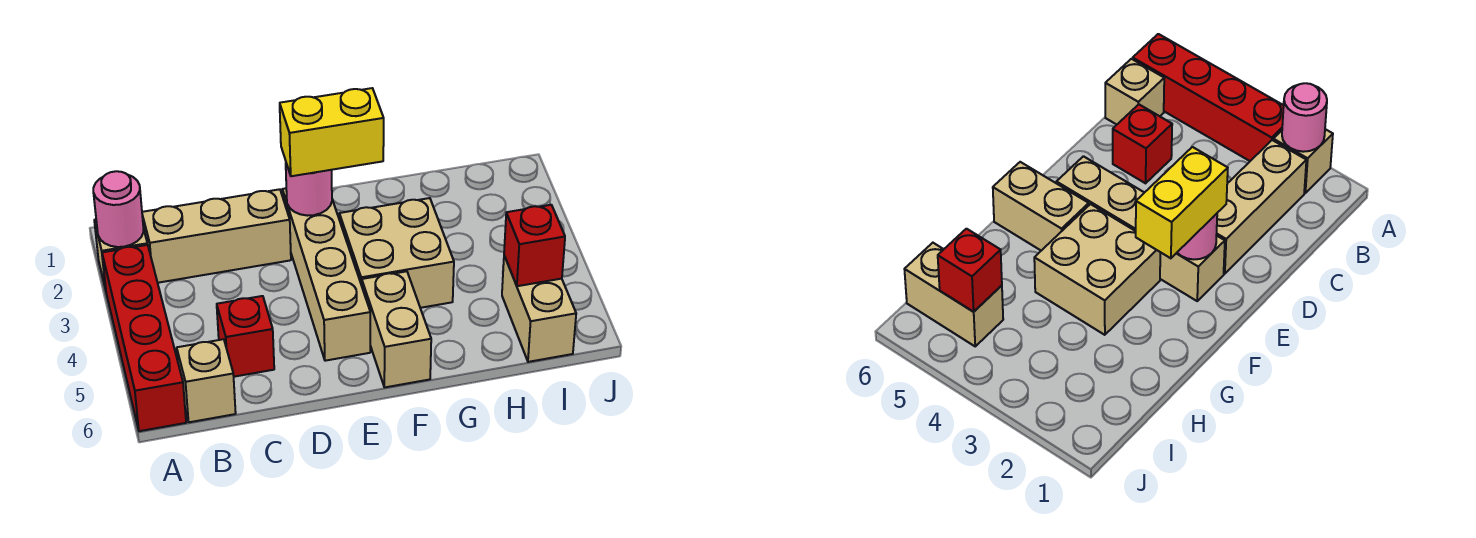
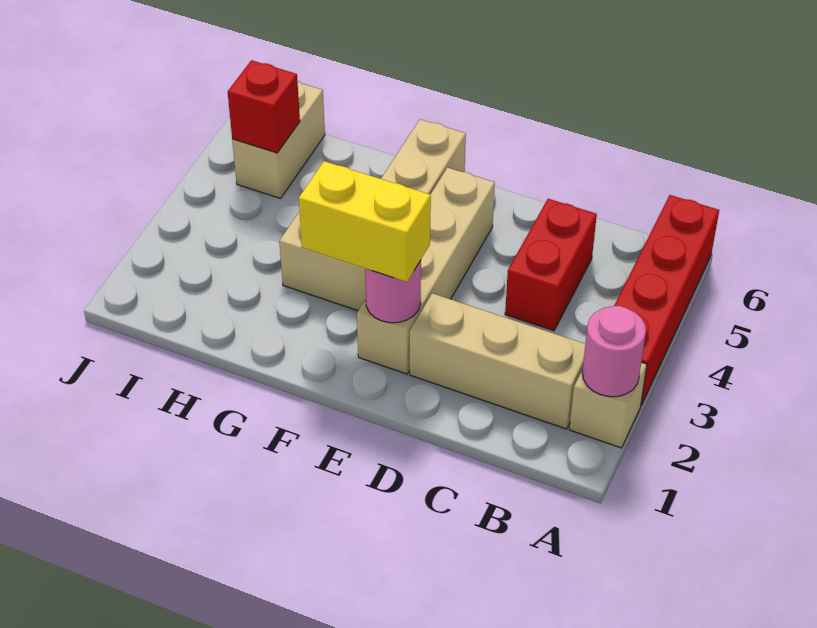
tan brick B6 level 1 -> none
red brick C5 level 1 -> red brick C4:C5 level 1

